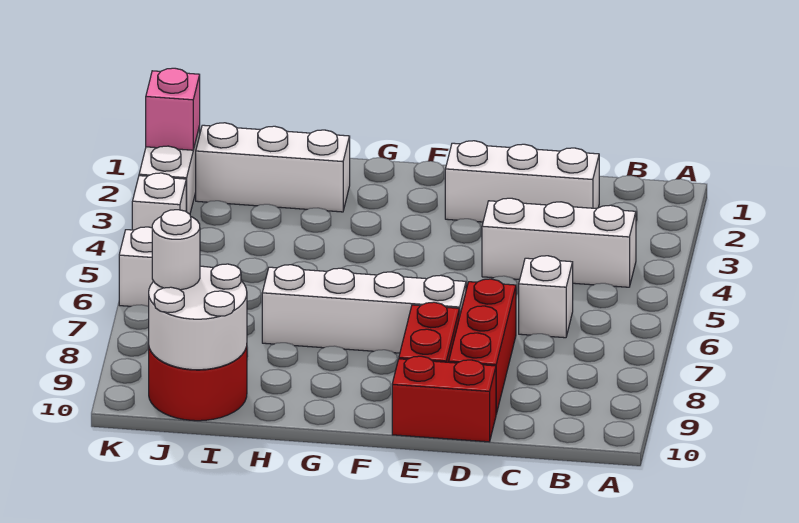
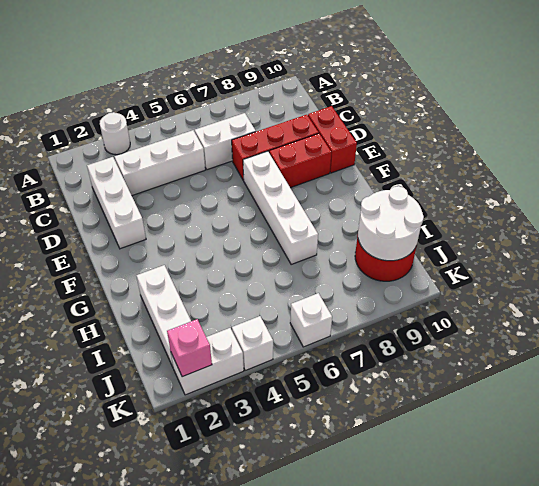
white brick B4:D4 level 1 -> white brick C3:C5 level 1
white brick C6 level 1 -> white brick C6:C7 level 1
white round brick J9 level 3 -> white round brick A3 level 1

